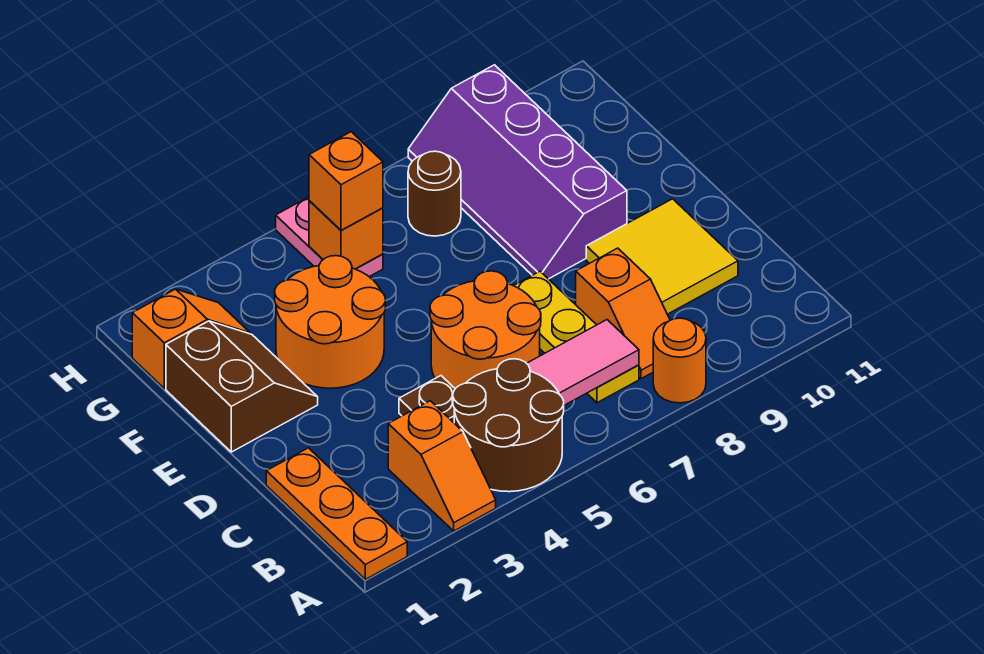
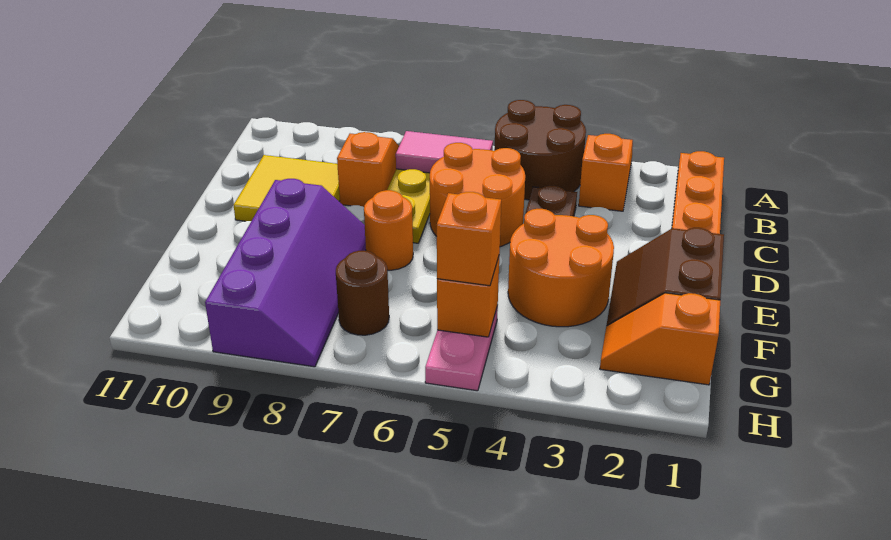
orange round brick A8 level 1 -> orange round brick E7 level 1

